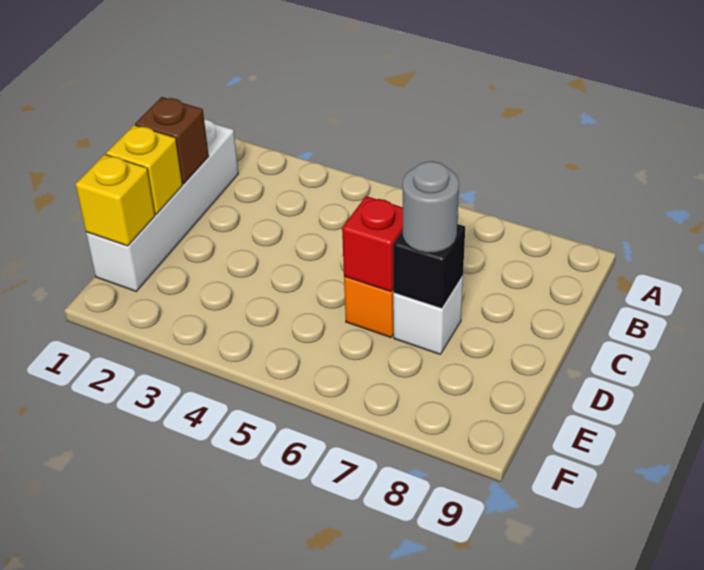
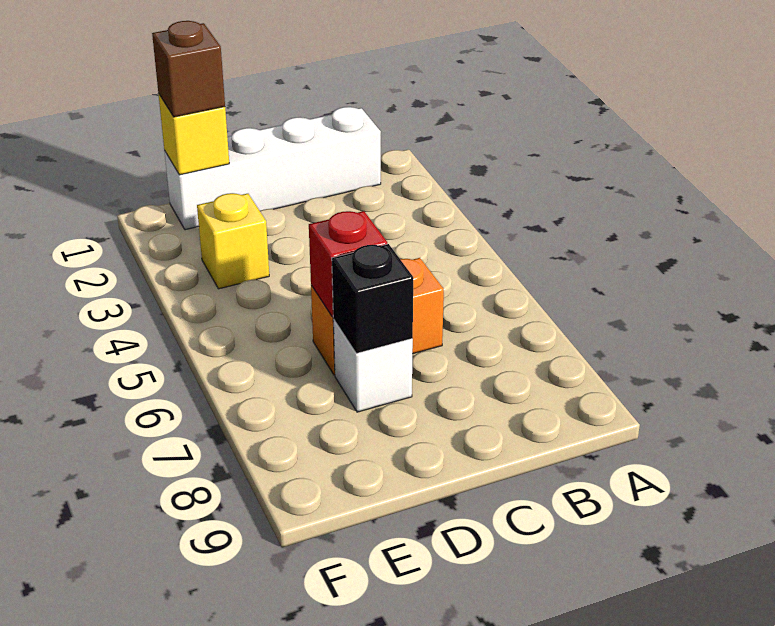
brown brick C1 level 2 -> brown brick E1 level 3
yellow brick D1 level 2 -> yellow brick E3 level 1
grey round brick D7 level 3 -> none

